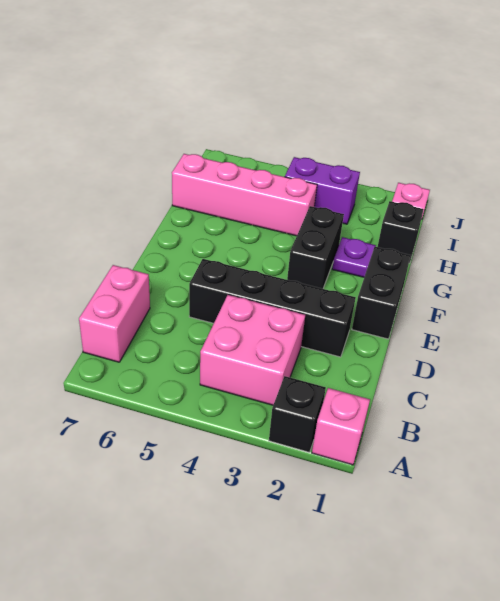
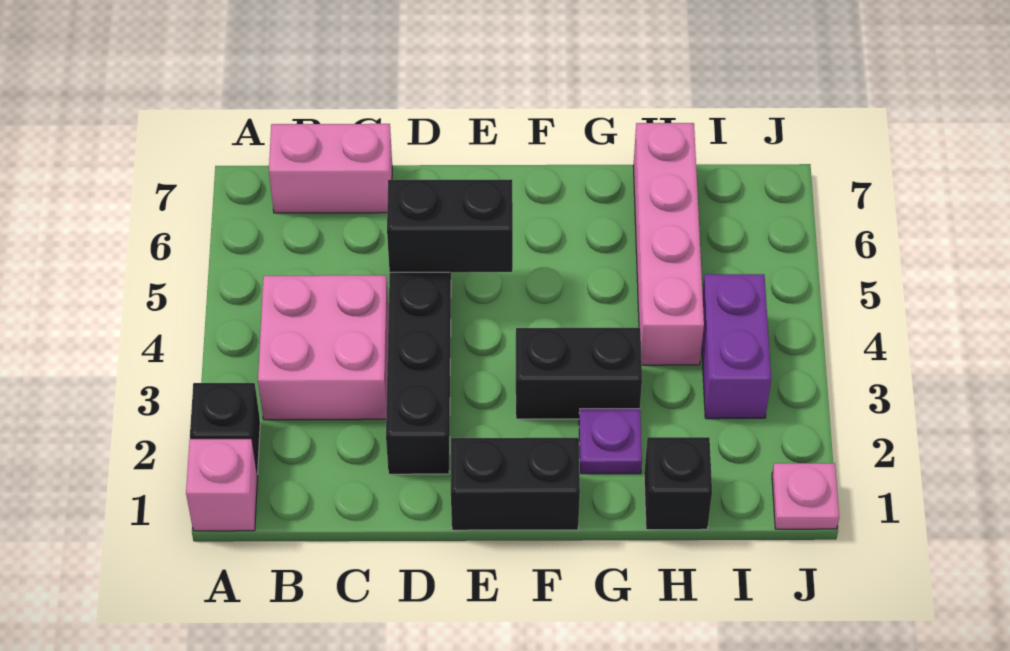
none -> black brick D5:E5 level 2

